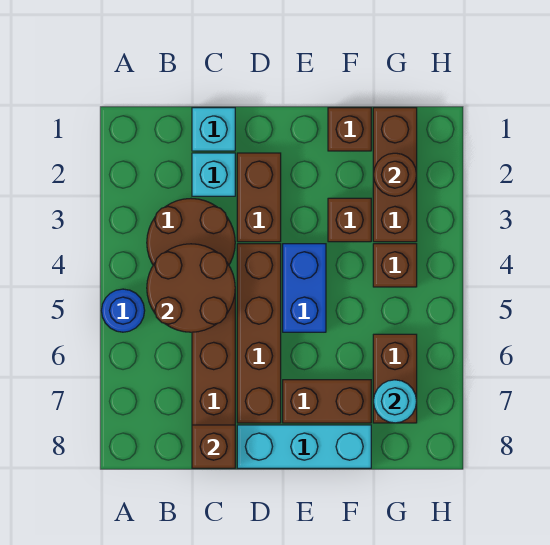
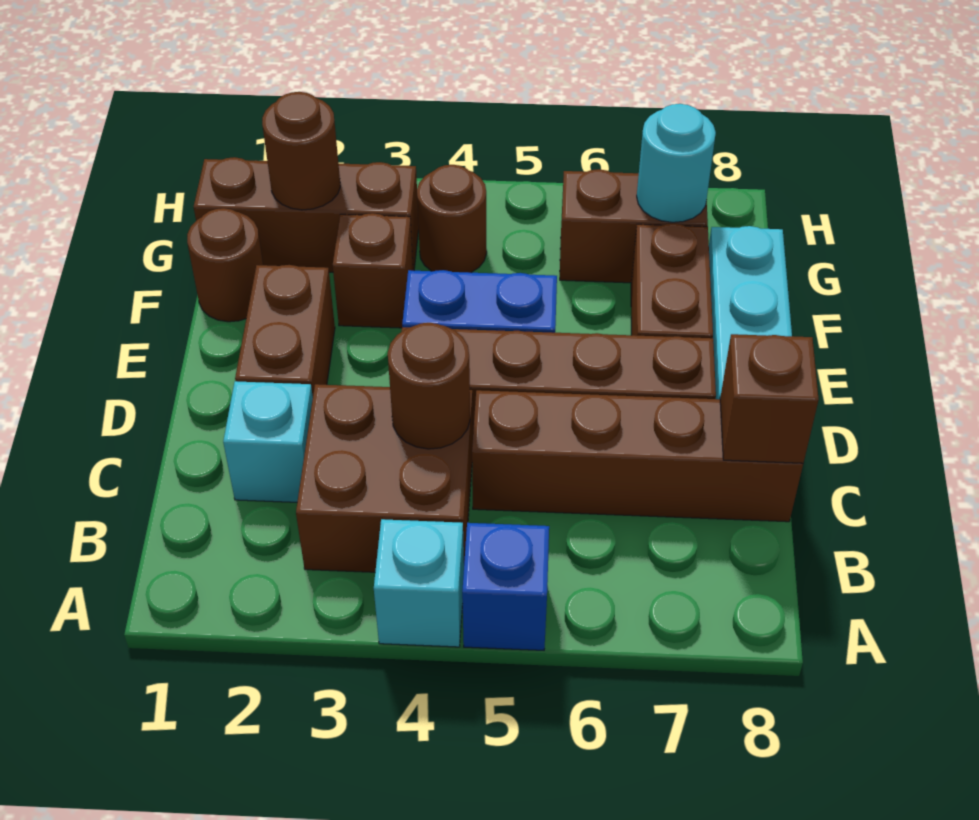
blue round brick A5 level 1 -> blue brick A5 level 1
brown round brick B3:C4 level 1 -> brown brick B3:C4 level 1
brown round brick B4:C5 level 2 -> brown round brick C4 level 2
cyan brick C1 level 1 -> cyan brick A4 level 1
brown brick D2:D3 level 1 -> brown brick D2:E2 level 1
brown brick F1 level 1 -> brown round brick F1 level 1
brown brick G4 level 1 -> brown round brick G4 level 1

